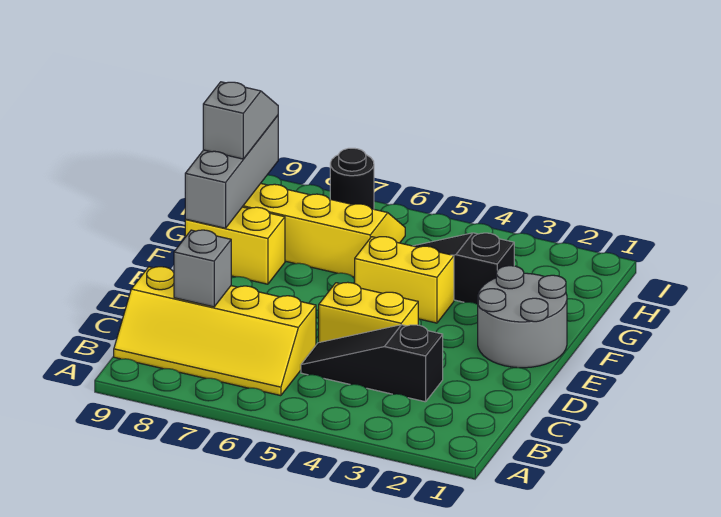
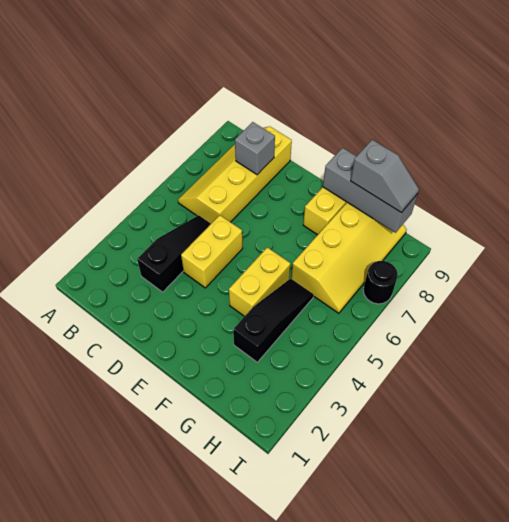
grey round brick E1:F2 level 1 -> none

